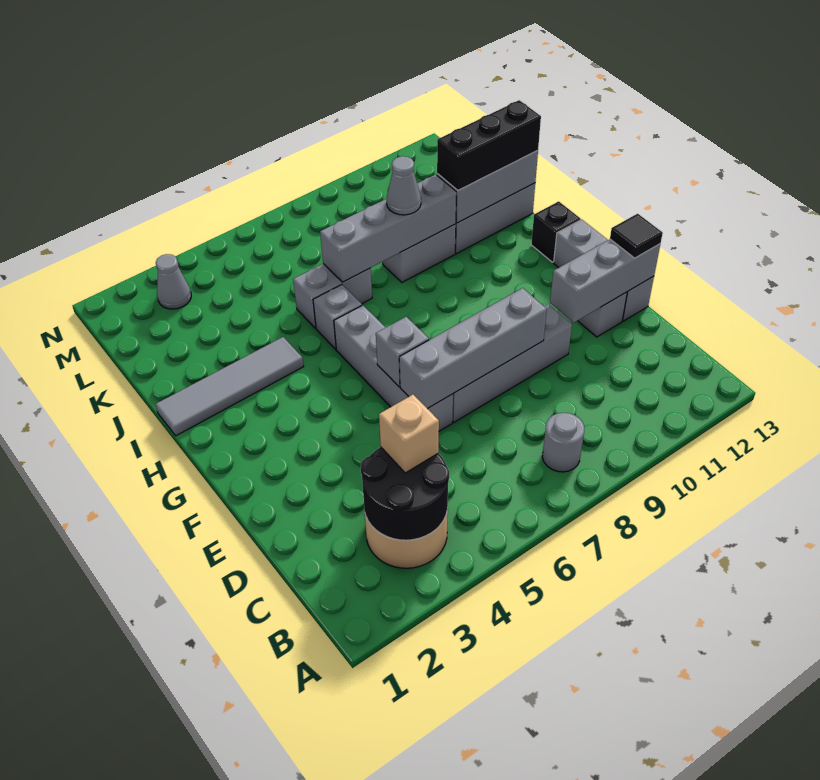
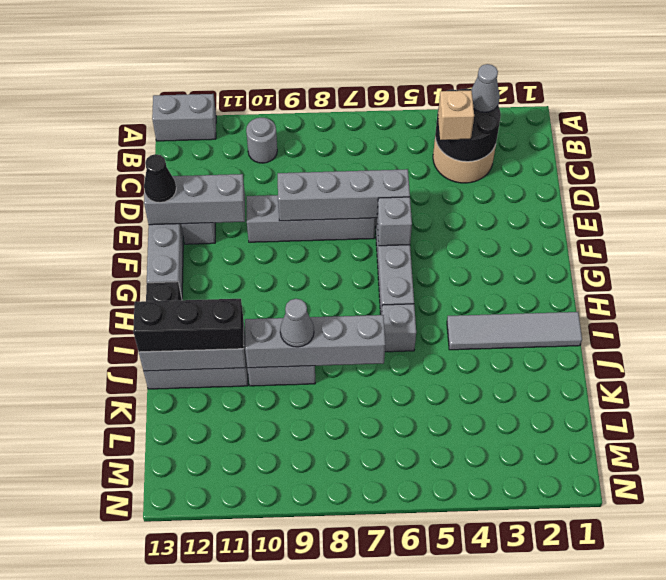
grey round brick B8 level 1 -> grey round brick B10 level 1
black tile E13 level 3 -> black cone E13 level 3
grey brick J6:J7 level 1 -> grey brick A12:A13 level 1
grey cone M3 level 1 -> grey cone B3 level 3

